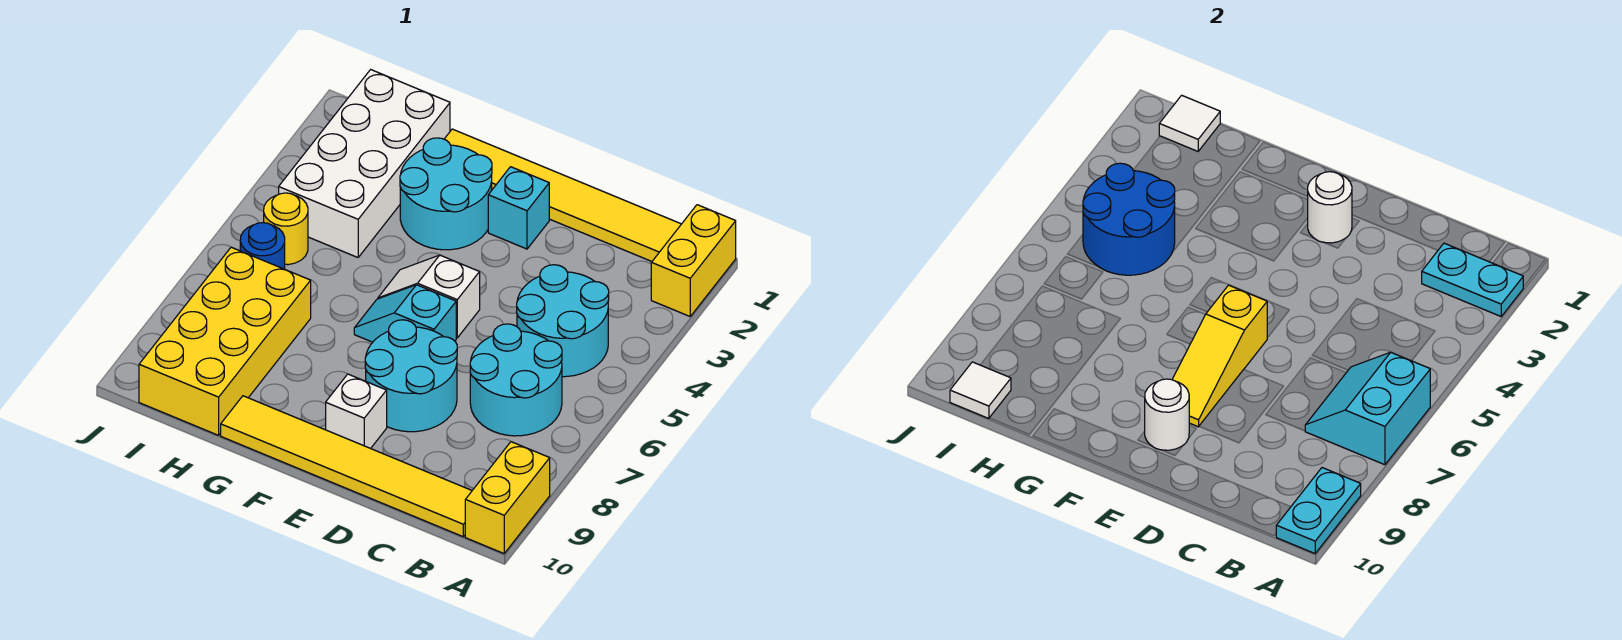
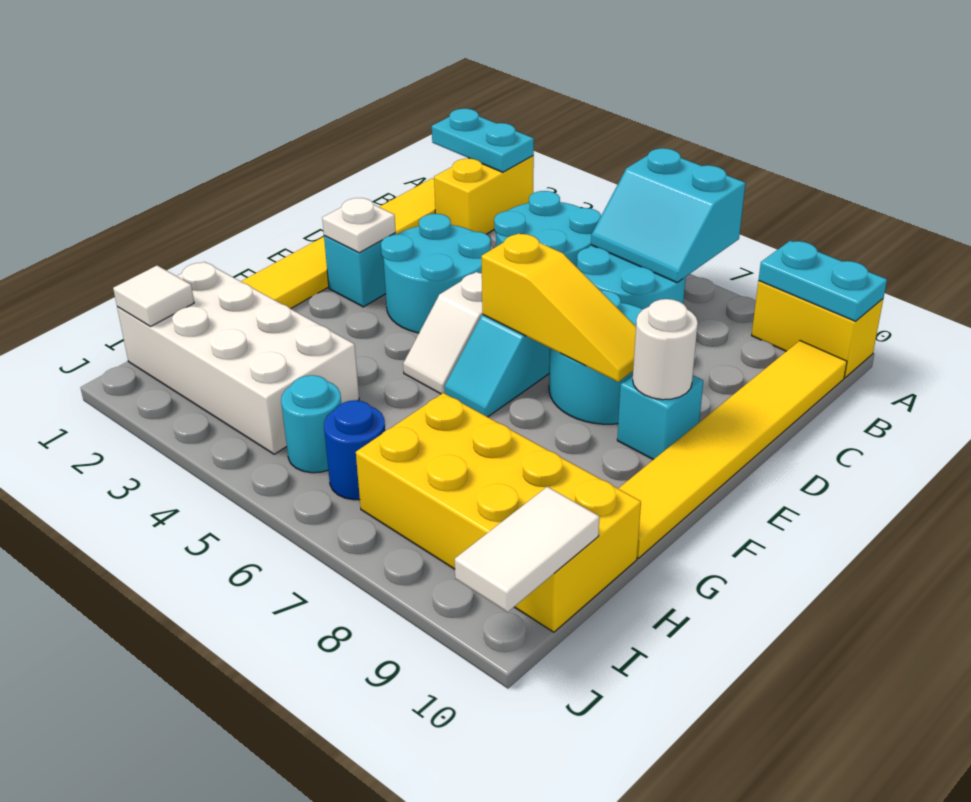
yellow brick A1:A2 level 1 -> yellow brick A2:B2 level 1
cyan plate A2:B2 level 2 -> cyan plate A1:A2 level 2
white round brick E2 level 2 -> white plate E2 level 2
white brick E9 level 1 -> cyan brick E9 level 1
cyan round brick F2:G3 level 1 -> cyan round brick D3:E4 level 1
blue round brick H4:I5 level 2 -> none
yellow round brick I5 level 1 -> cyan round brick I5 level 1
white tile I10 level 2 -> white tile I10:J10 level 2

